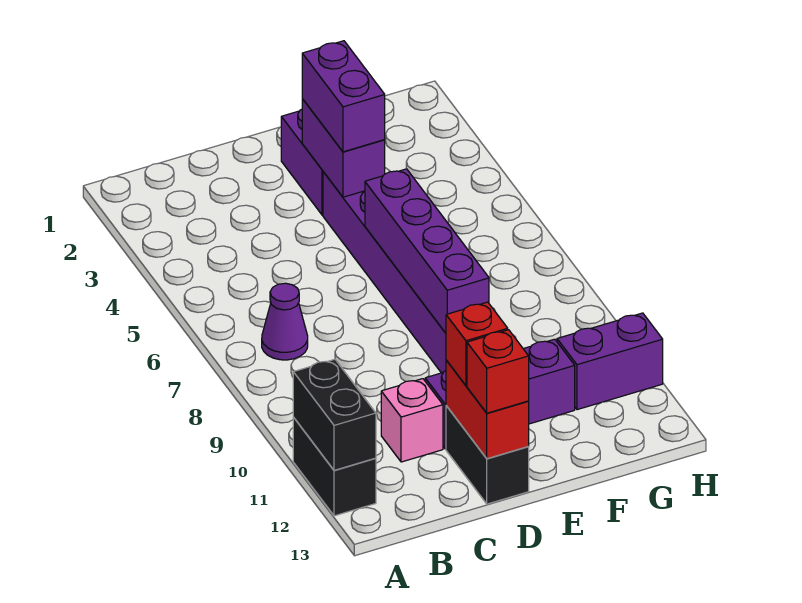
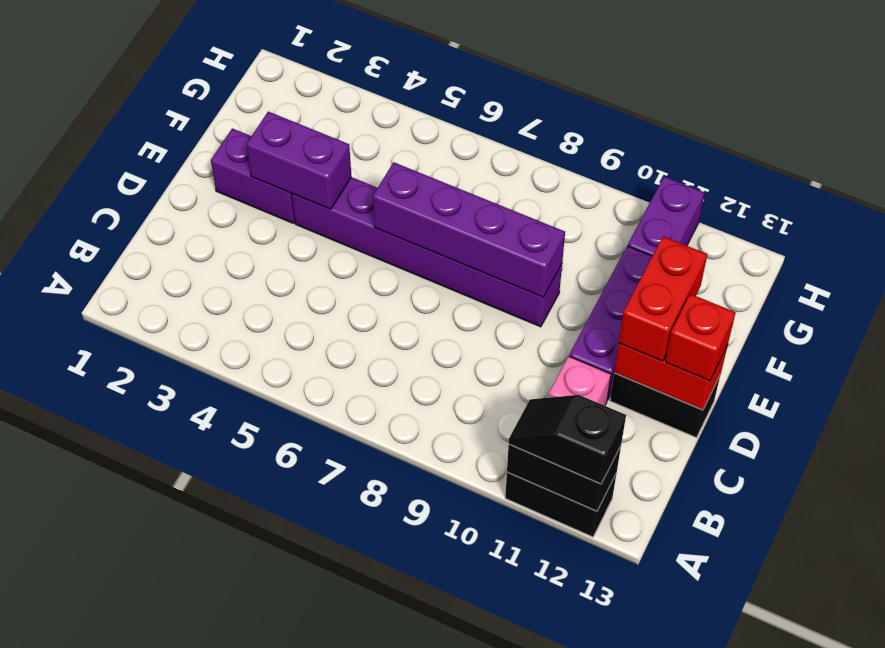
none -> black slope A11:A12 level 3 top 12
purple cone B7 level 1 -> none
red brick D12 level 3 -> red brick D12:E12 level 3
purple brick E3:E4 level 3 -> none

